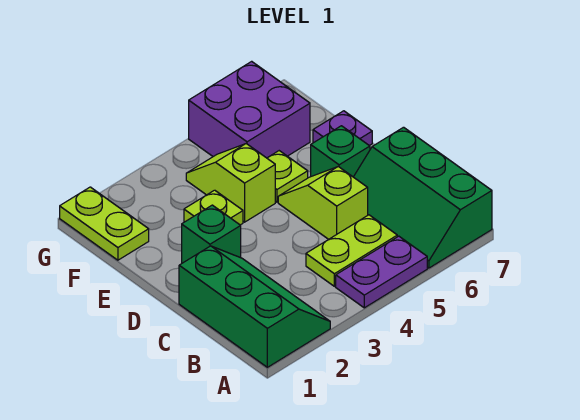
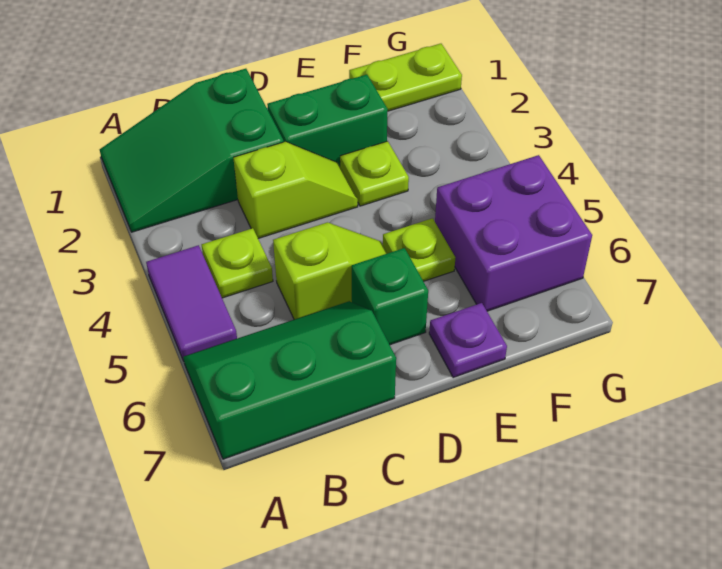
green slope A1:C2 level 1 top 1 -> green slope A1:C2 level 1 top C
purple plate A4:A5 level 1 -> purple tile A4:A5 level 1
lime plate B4:B5 level 1 -> lime plate B4 level 1
green brick D2 level 1 -> green brick D2:E2 level 1
lime slope E4:F4 level 1 top E -> lime slope C3:D3 level 1 top C

